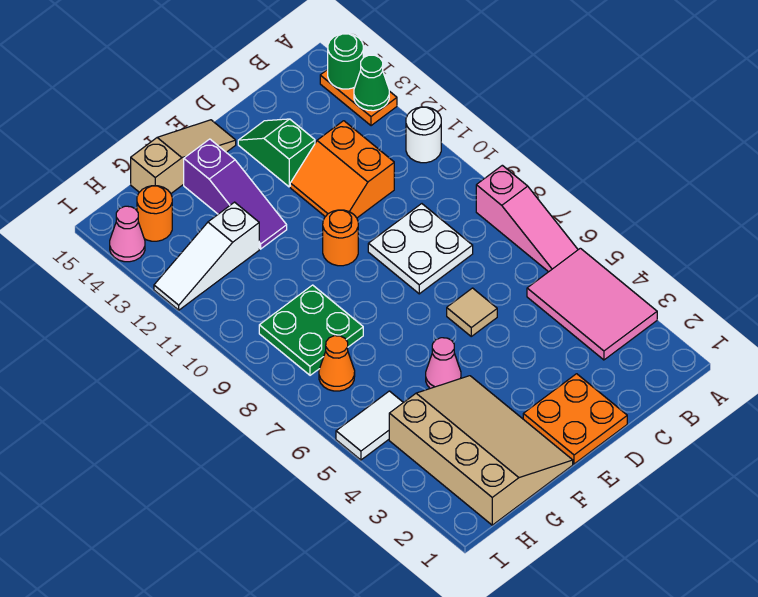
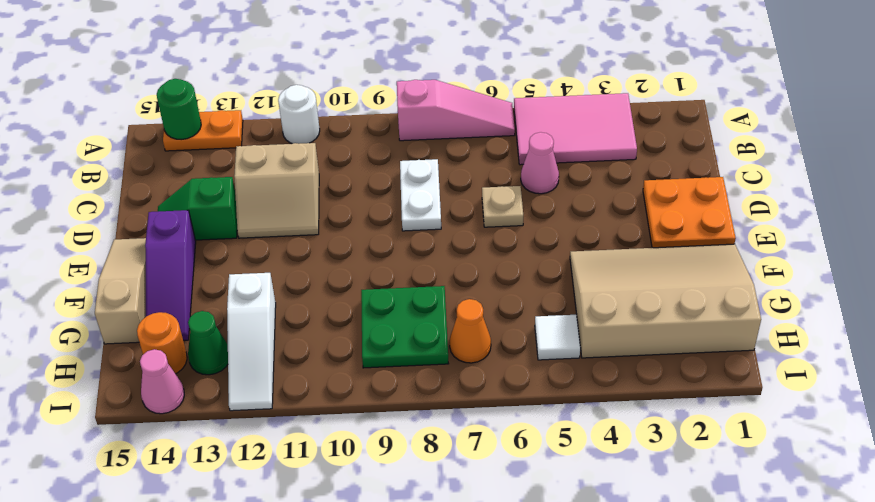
green cone A13 level 2 -> green cone H13 level 1
white plate C8:D9 level 1 -> white plate C8:D8 level 1
orange slope C11:D12 level 1 top C -> tan slope C11:D12 level 1 top C
tan tile D6 level 1 -> tan plate D6 level 1
orange round brick E10 level 1 -> none
pink cone F5 level 1 -> pink cone C5 level 1
purple slope F12:F14 level 1 top 14 -> purple slope E14:G14 level 1 top E
white tile H5:I5 level 1 -> white tile H5 level 1

